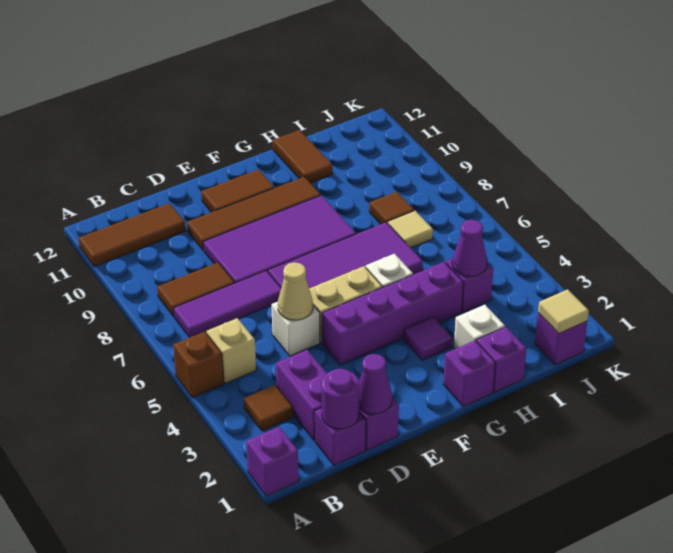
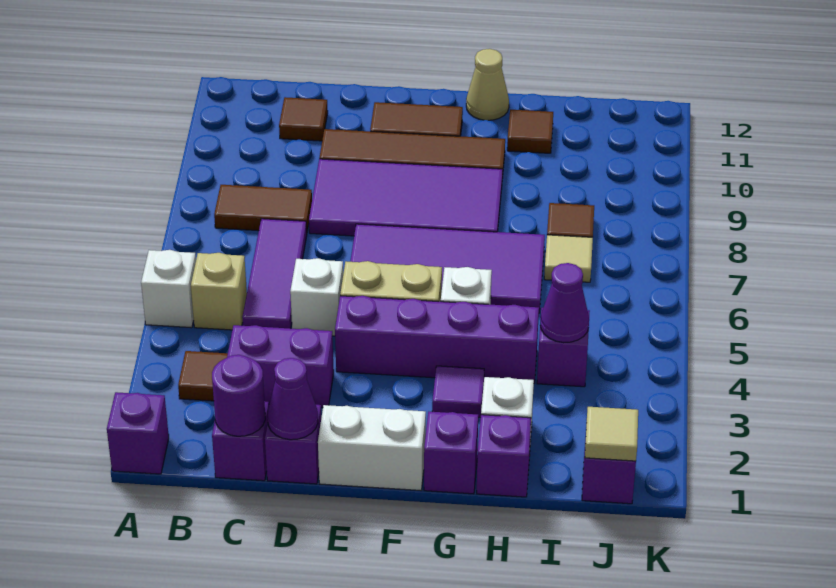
brown brick A5 level 1 -> white brick A5 level 1
brown tile A11:C11 level 1 -> brown tile C11 level 1
purple tile B7:D7 level 1 -> purple tile C5:C7 level 1
purple brick C2:C3 level 1 -> purple brick C3:D3 level 1
tan cone D5 level 2 -> tan cone G12 level 1
none -> white brick E1:F1 level 1
brown tile H11:H12 level 1 -> brown tile H11 level 1

